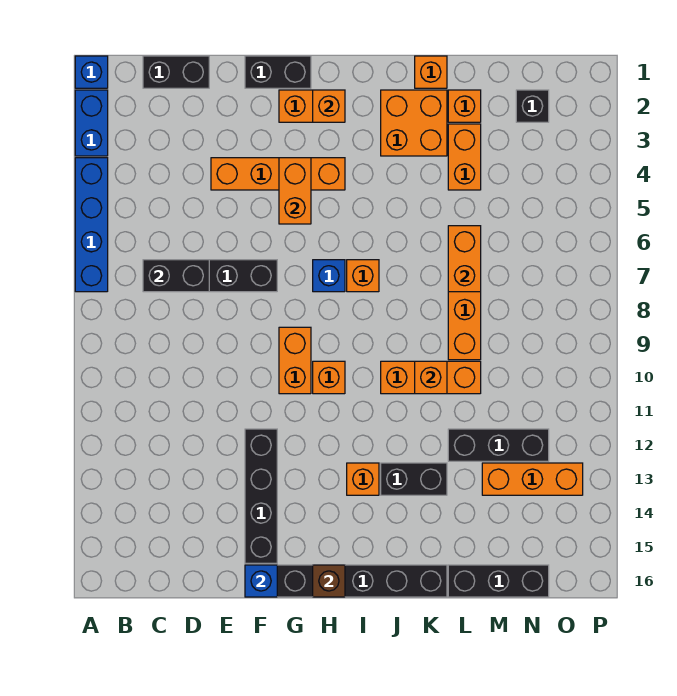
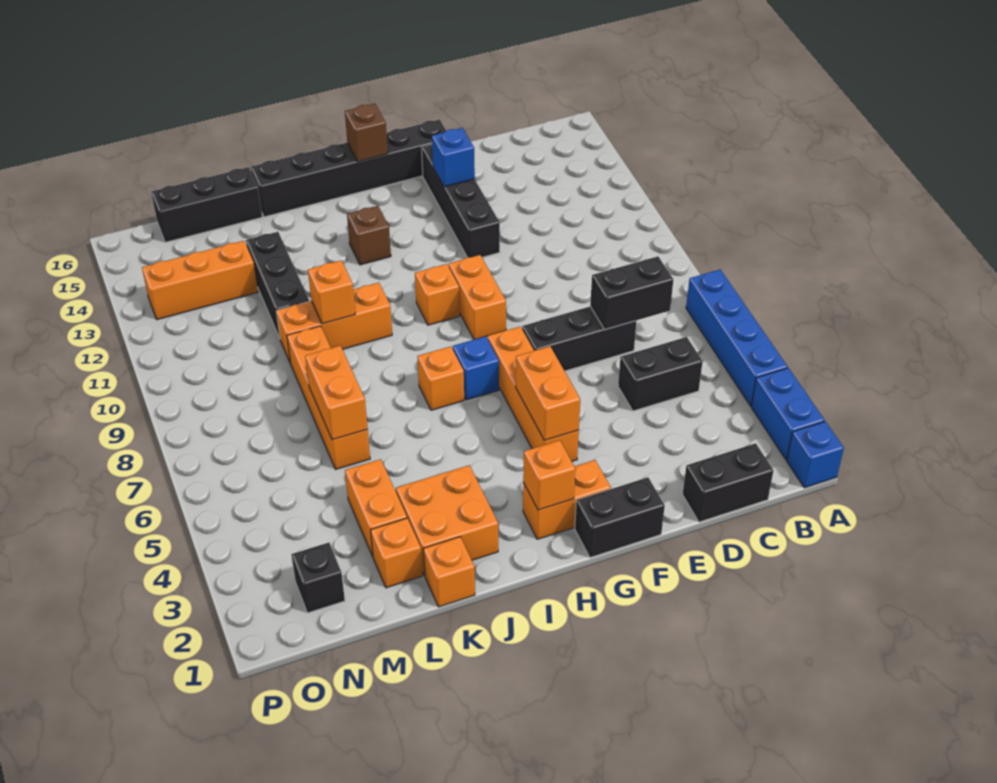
orange brick E4:H4 level 1 -> orange brick G4:G7 level 1
blue brick F16 level 2 -> blue brick F14 level 2
orange brick I13 level 1 -> brown brick I13 level 1
black brick J13:K13 level 1 -> black brick C5:D5 level 1
black brick L12:N12 level 1 -> black brick L11:L13 level 1

